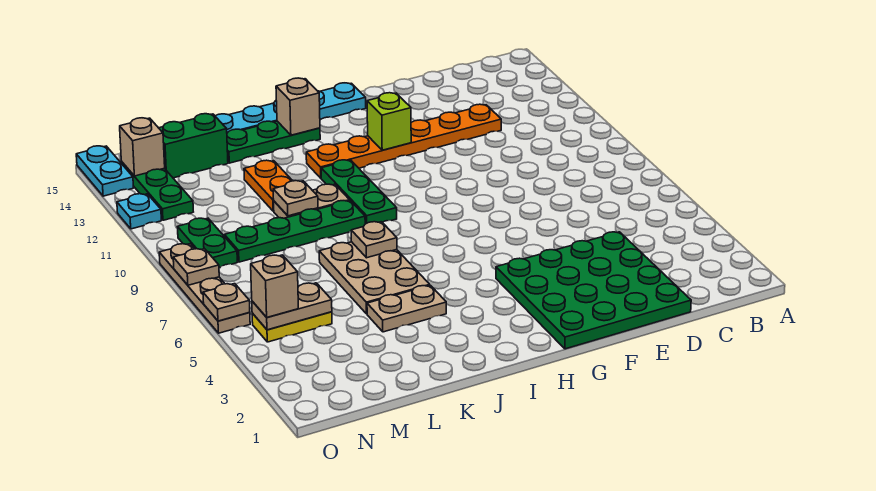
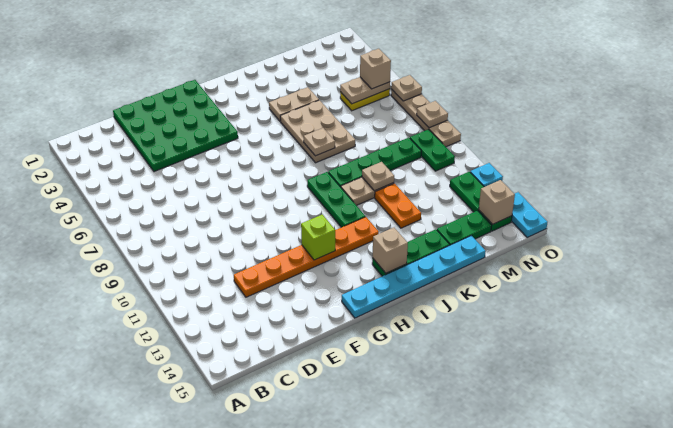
green brick L14:M14 level 1 -> green plate L14:M14 level 1

